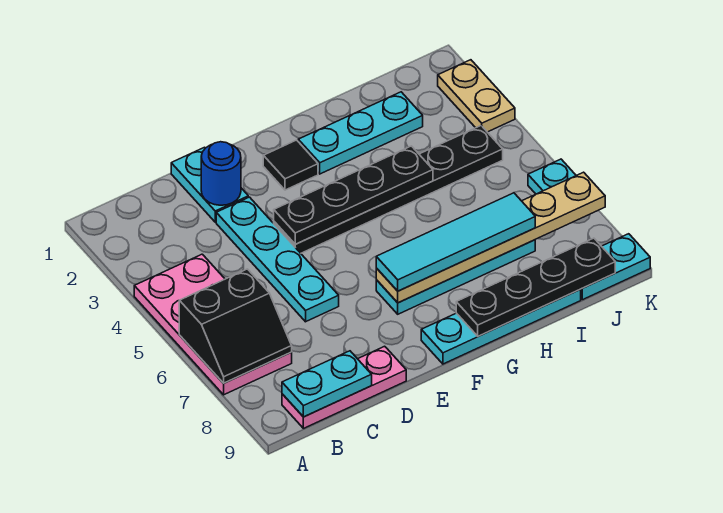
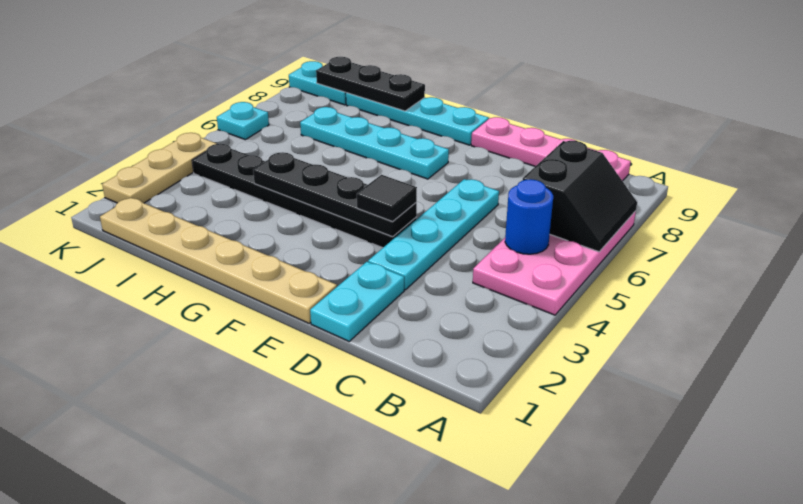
black slope A6:B7 level 2 top 6 -> black slope A6:B7 level 2 top B
pink plate B9:D9 level 1 -> pink plate B9:E9 level 1
cyan plate B9:C9 level 2 -> none
blue round brick D2 level 2 -> blue round brick B5 level 2
black tile F2 level 1 -> black tile E4 level 3
tan plate F7:K7 level 2 -> tan plate E1:J1 level 1
cyan tile F7:I7 level 3 -> none
cyan plate G2:I2 level 1 -> none
black plate G9:J9 level 2 -> black plate H9:J9 level 2
tan plate K2:K3 level 1 -> tan plate K2:K4 level 1

